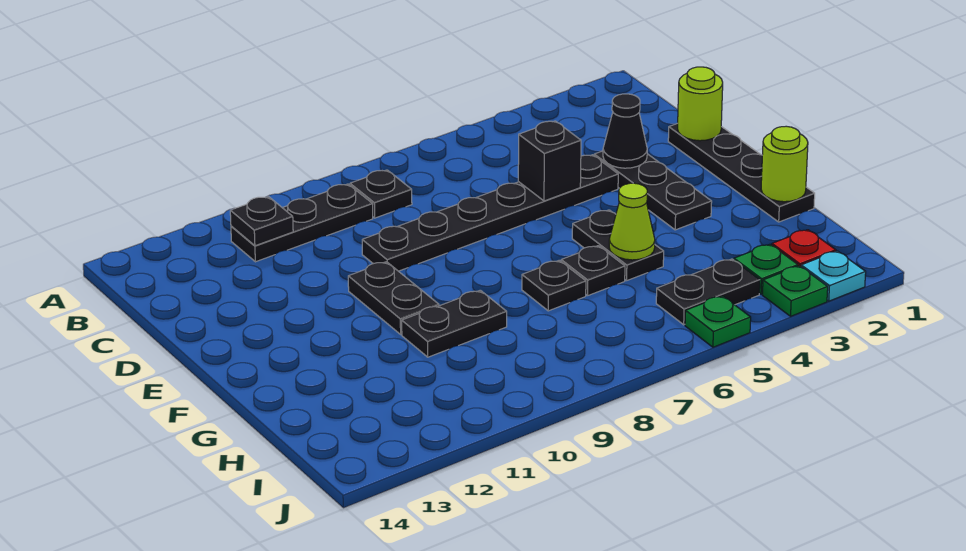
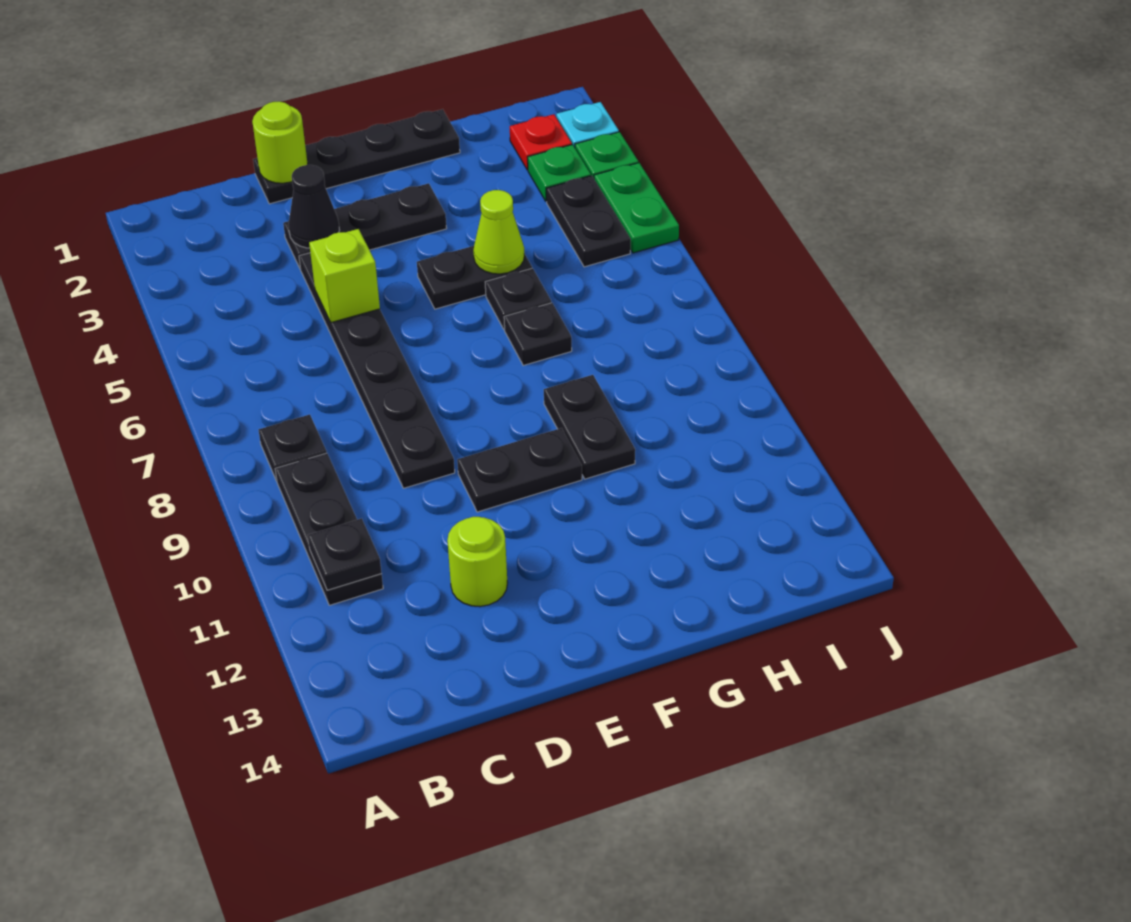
black brick D5 level 2 -> lime brick D5 level 2
lime round brick G1 level 2 -> lime round brick D12 level 1
green plate J5 level 1 -> green plate J4:J5 level 1

